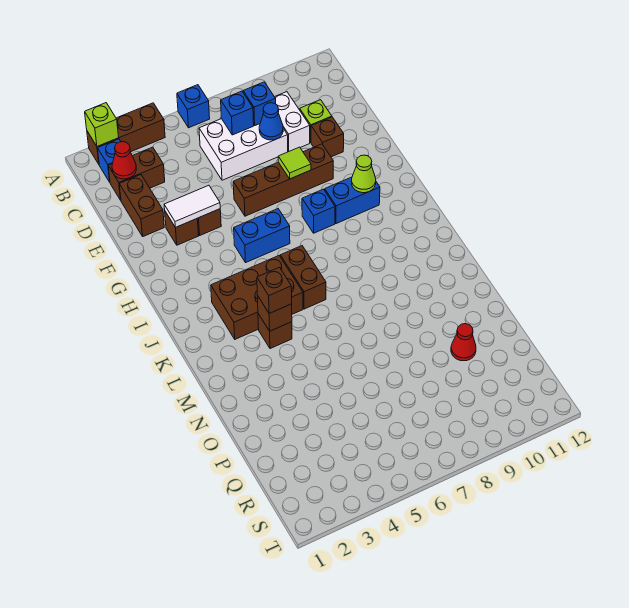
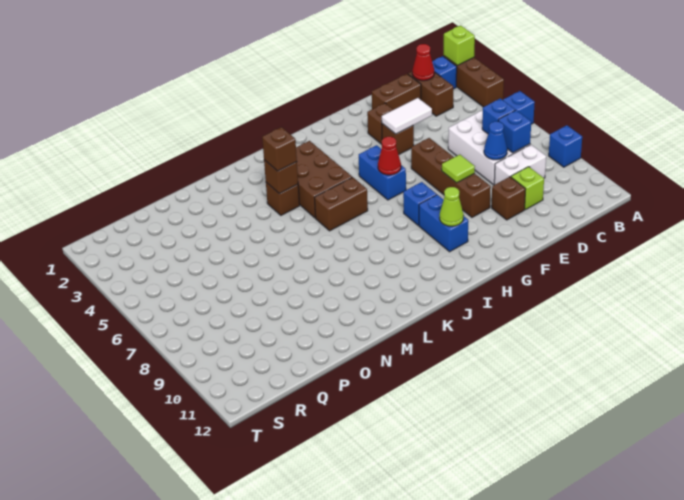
none -> blue brick A9 level 1
white tile F3:F4 level 2 -> white tile E4:F4 level 2
red cone P10 level 1 -> red cone H6 level 2

